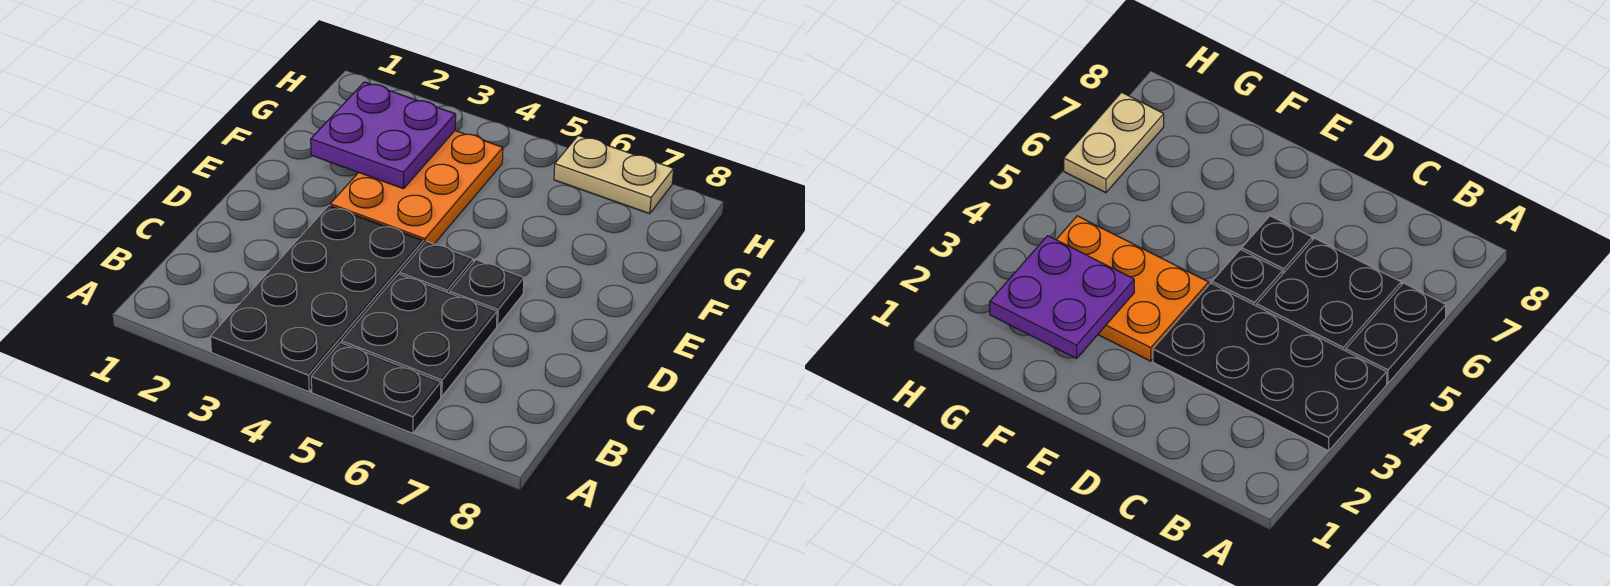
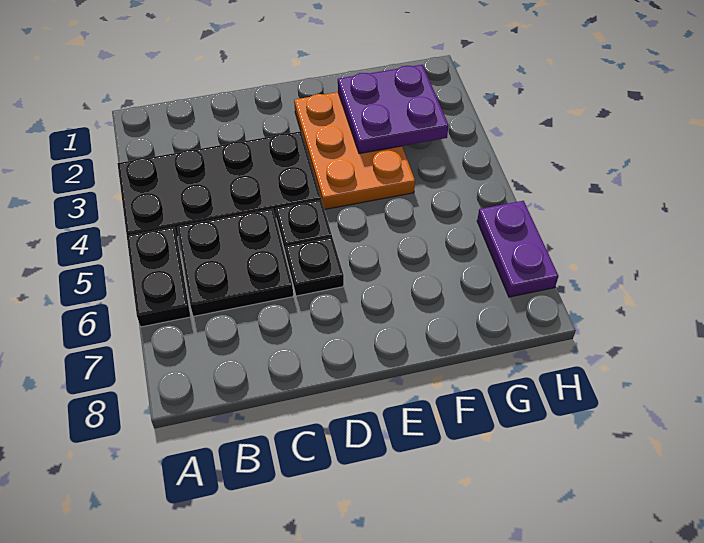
orange plate E3:G4 level 1 -> orange plate E2:F4 level 1
tan plate H6:H7 level 1 -> purple plate H6:H7 level 1

